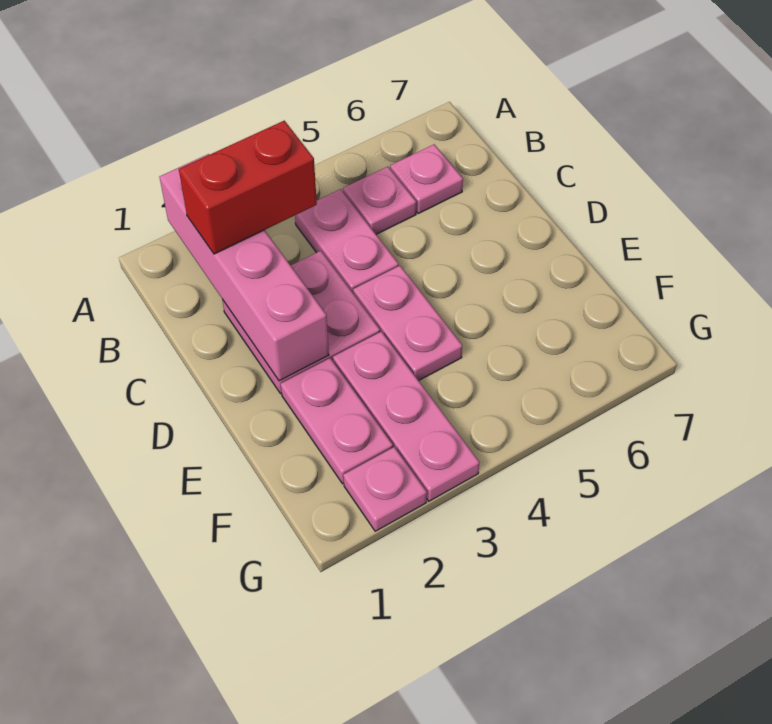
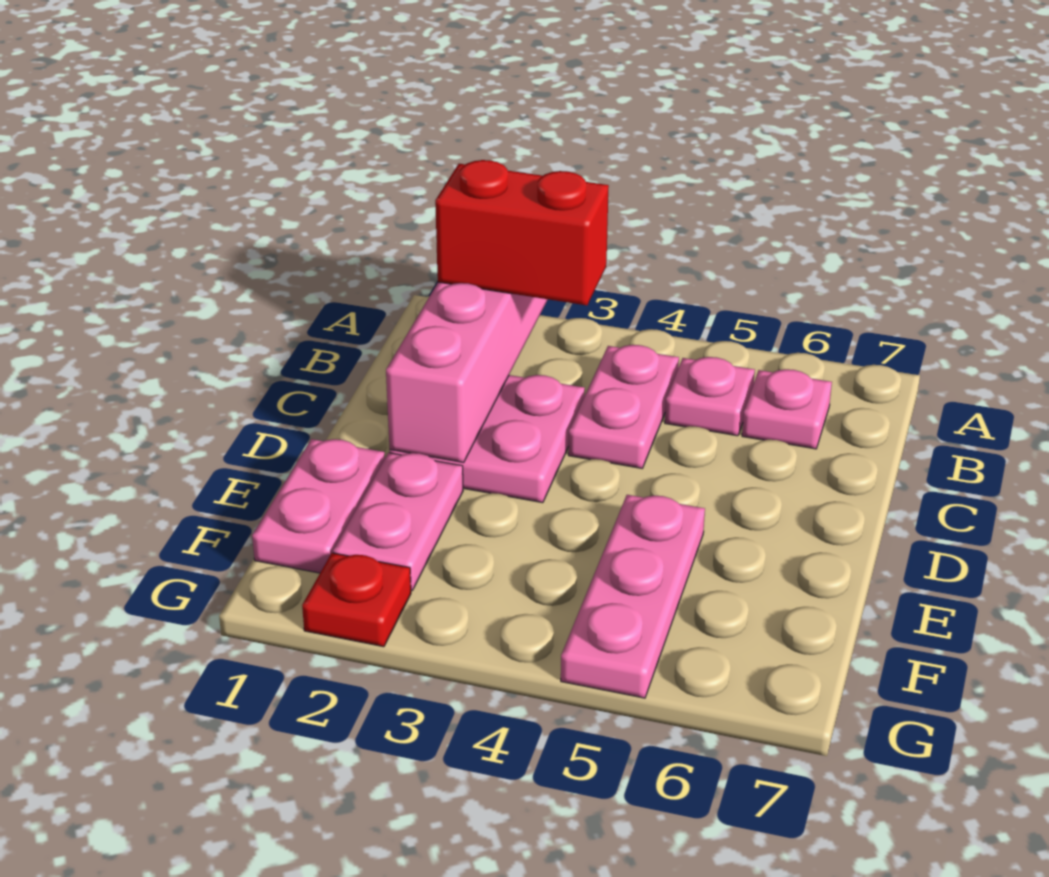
pink plate D4:E4 level 1 -> pink plate E1:F1 level 1
pink plate E3:G3 level 1 -> pink plate E5:G5 level 1
pink plate G2 level 1 -> red plate G2 level 1

